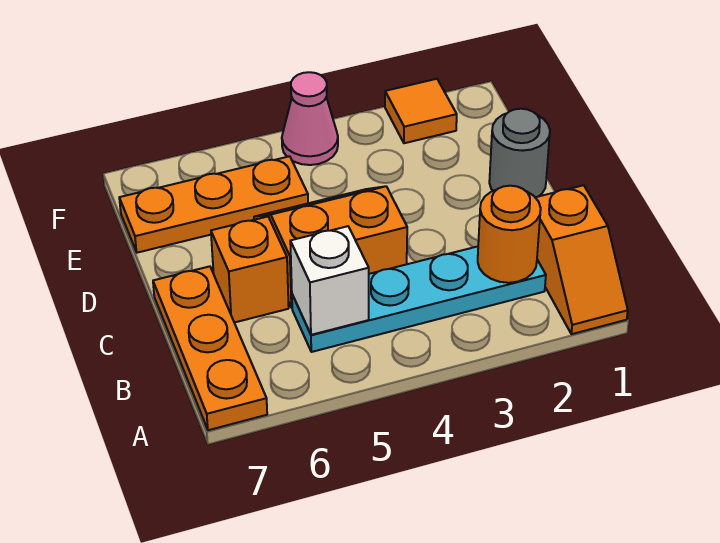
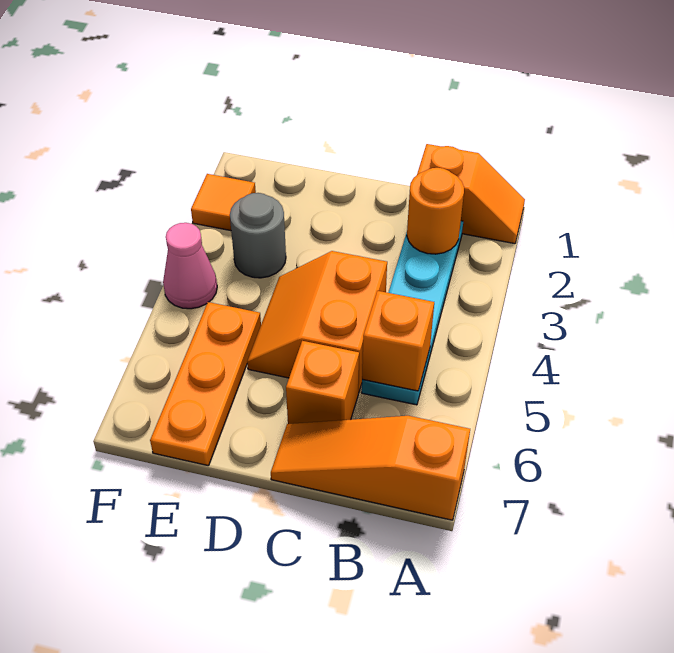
orange plate A7:C7 level 1 -> orange slope A7:C7 level 1 top A
white brick B5 level 2 -> orange brick B5 level 2
grey round brick D1 level 1 -> grey round brick E3 level 1

